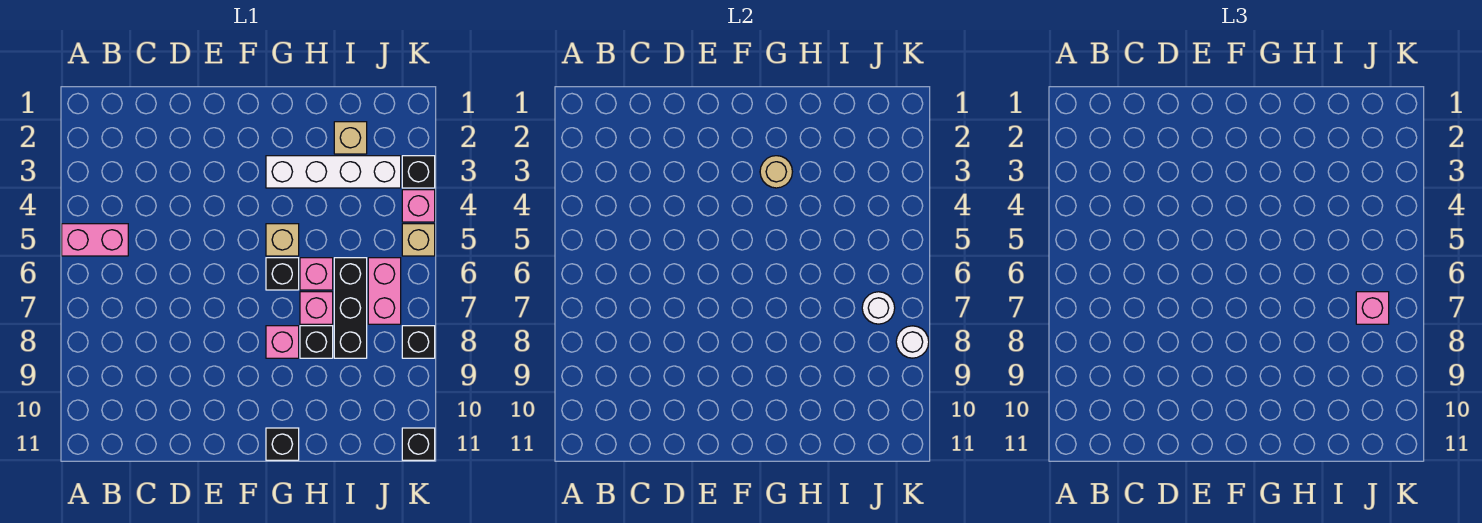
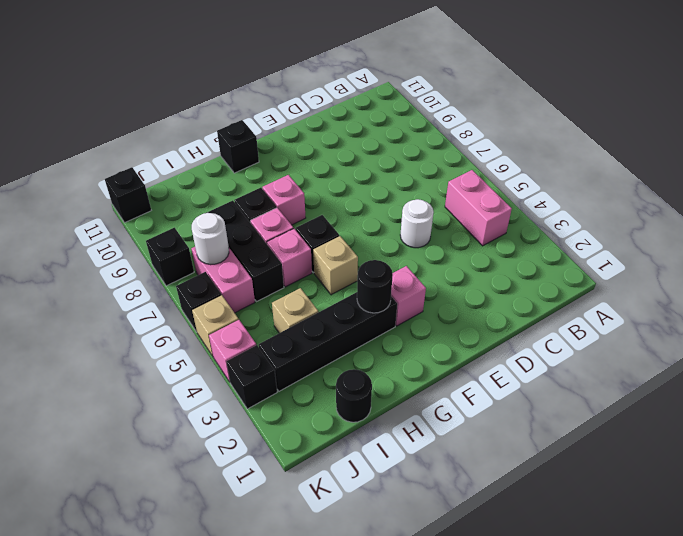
pink brick A5:B5 level 1 -> pink brick B4:B5 level 1
white brick G3:J3 level 1 -> black brick G3:J3 level 1
tan round brick G3 level 2 -> black round brick G3 level 2
none -> black round brick I1 level 1
tan brick I2 level 1 -> tan brick I4 level 1
pink brick J7 level 3 -> pink brick F3 level 1
none -> black brick K6 level 1
white round brick K8 level 2 -> white round brick D5 level 1

